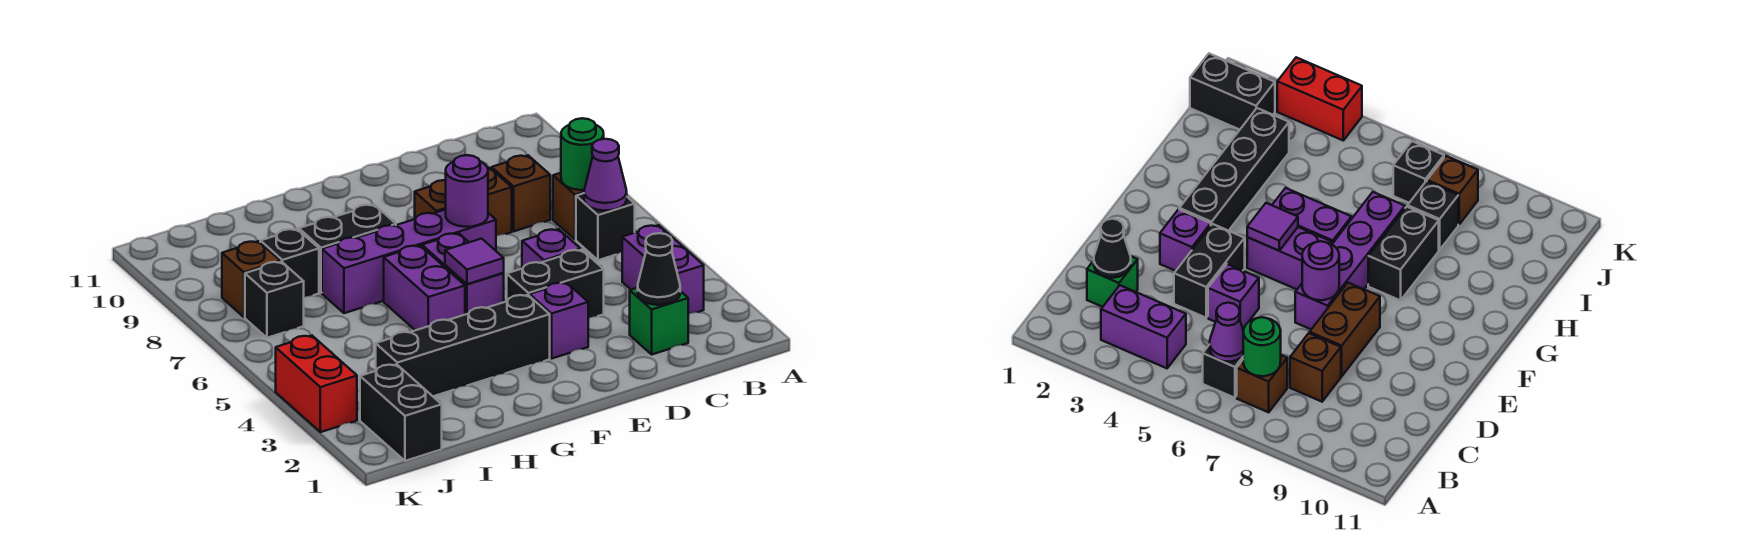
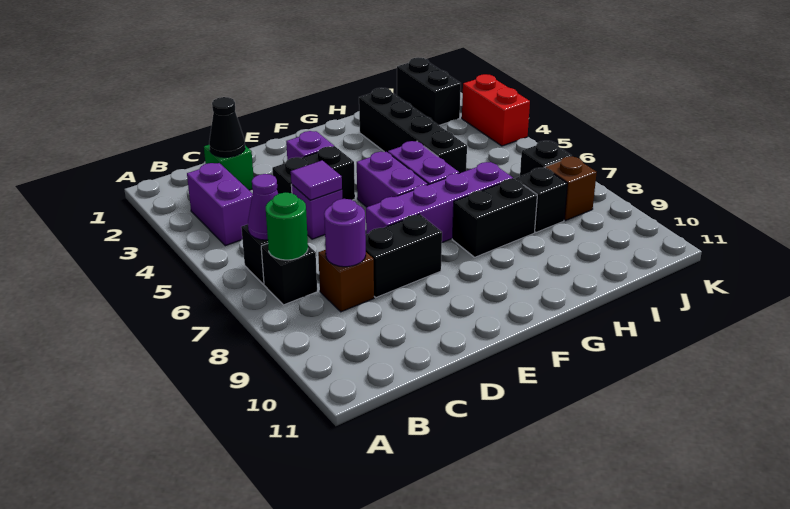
brown brick B7 level 1 -> black brick B7 level 1
brown brick D8:E8 level 1 -> black brick D8:E8 level 1
purple round brick E7 level 2 -> purple round brick C8 level 2
black brick F3:I3 level 1 -> black brick H2:H5 level 1
purple tile F5 level 2 -> purple tile D5 level 2

